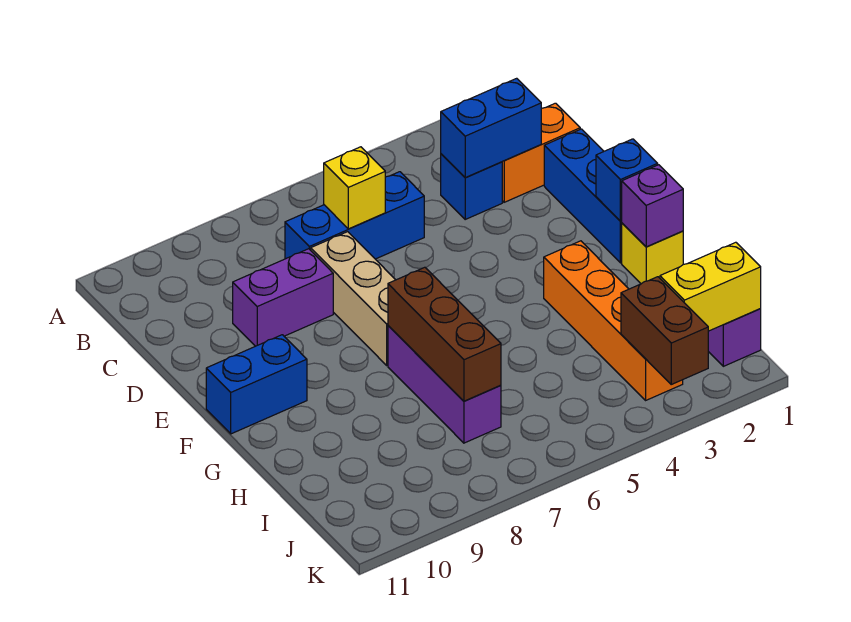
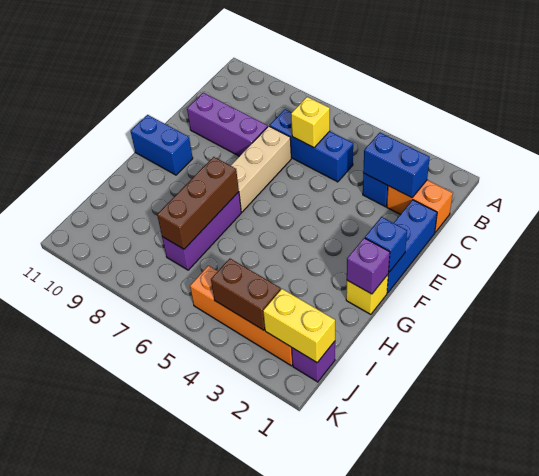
purple brick D8:D9 level 1 -> purple brick D8:D10 level 1
orange brick G3:J3 level 1 -> orange brick J2:J5 level 1
brown brick J3:K3 level 2 -> brown brick J3:J4 level 2

